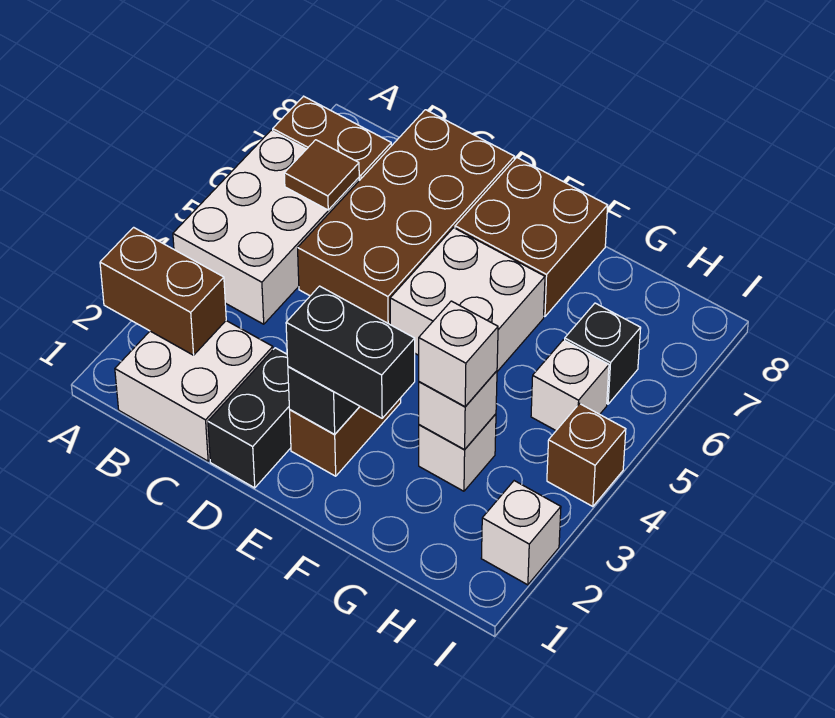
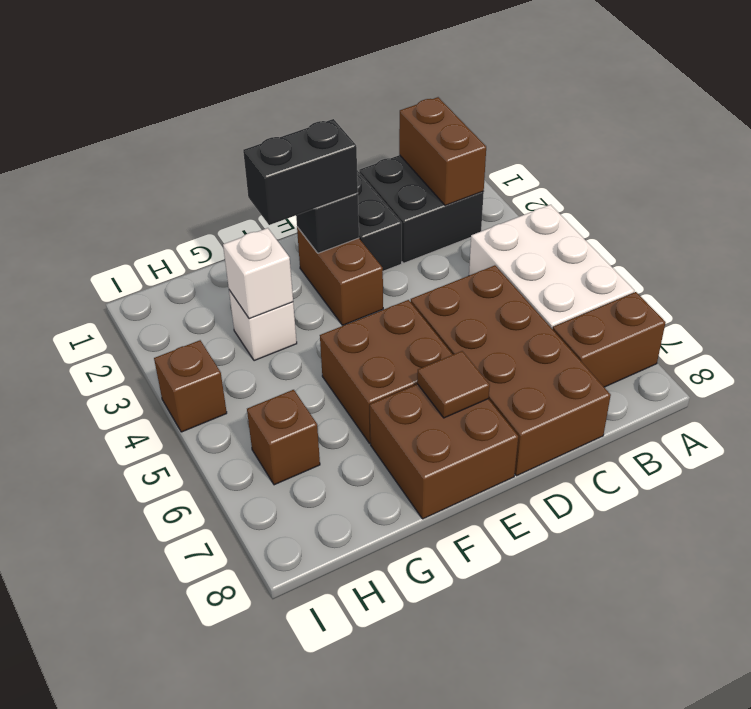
brown brick A2:B2 level 2 -> brown brick B1:B2 level 2
white brick B1:C2 level 1 -> black brick B1:C2 level 1
brown tile B6 level 2 -> brown tile E7 level 2
white brick E5:F6 level 1 -> brown brick E5:F6 level 1
white brick G3 level 3 -> none
white brick H5 level 1 -> none
black brick H6 level 1 -> brown brick H6 level 1
white brick I2 level 1 -> none

